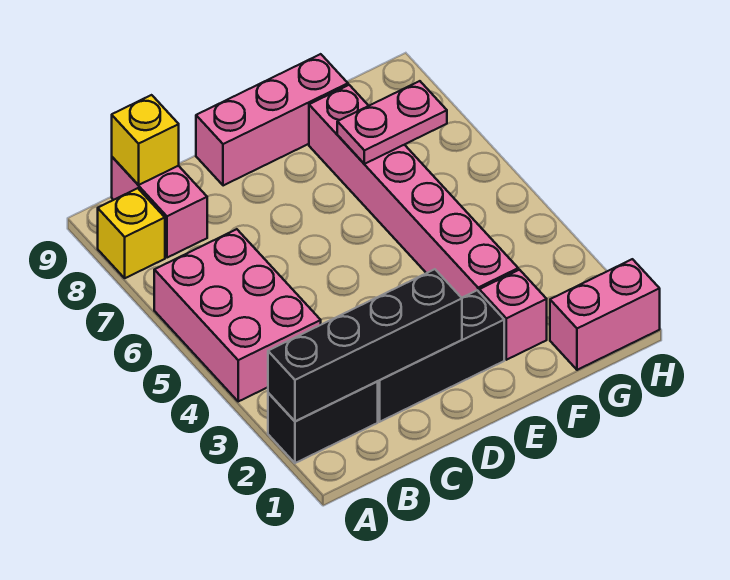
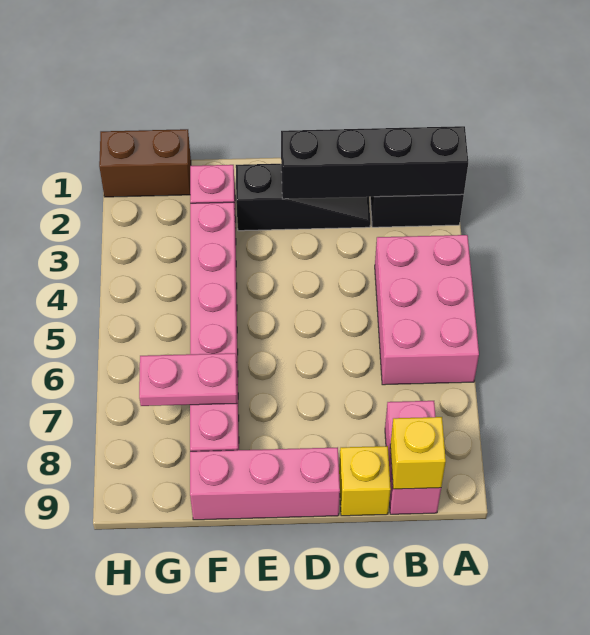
yellow brick A8 level 1 -> yellow brick C9 level 1
black brick C2:E2 level 1 -> black slope C2:E2 level 1 top E
pink brick G1:H1 level 1 -> brown brick G1:H1 level 1

